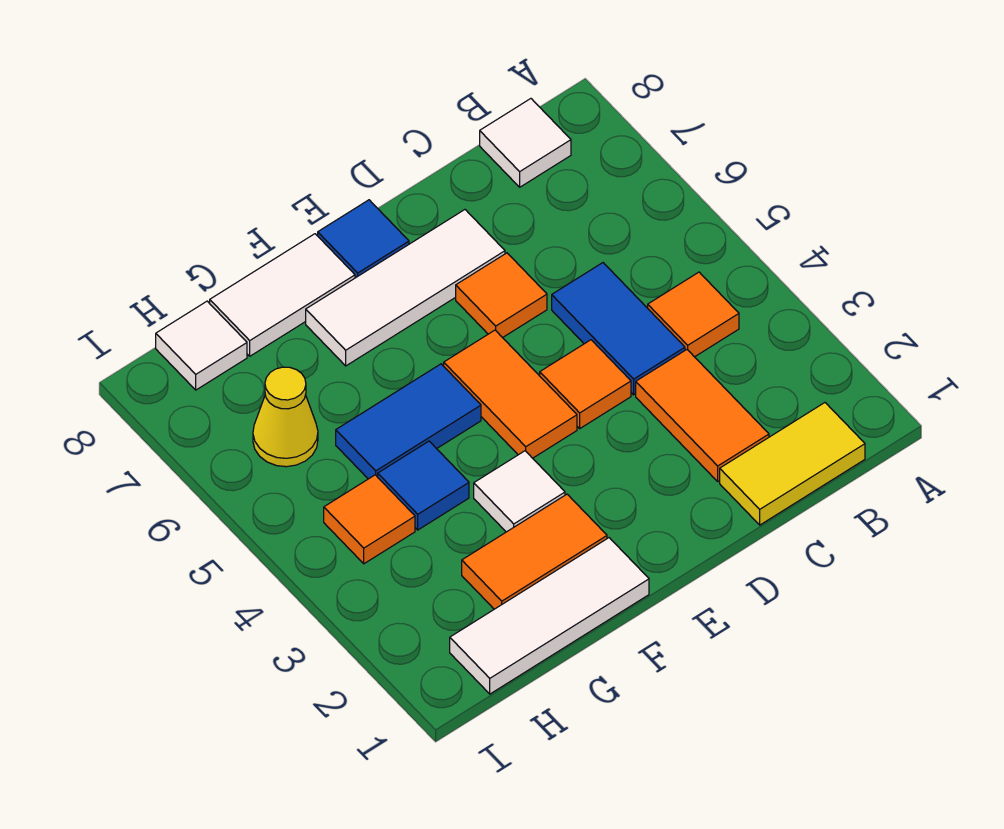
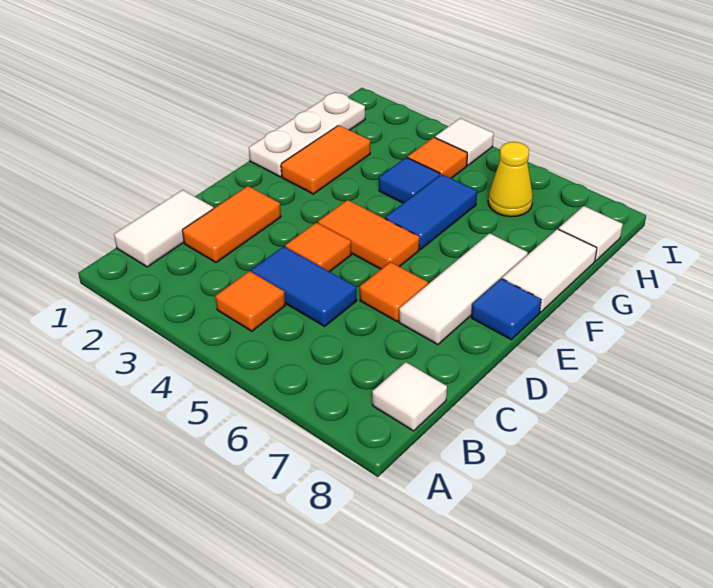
yellow tile B1:C1 level 1 -> white tile B1:C1 level 1
orange tile C2:C3 level 1 -> orange tile C2:D2 level 1
white tile F1:H1 level 1 -> white plate F1:H1 level 1
white tile F3 level 1 -> white tile I4 level 1

